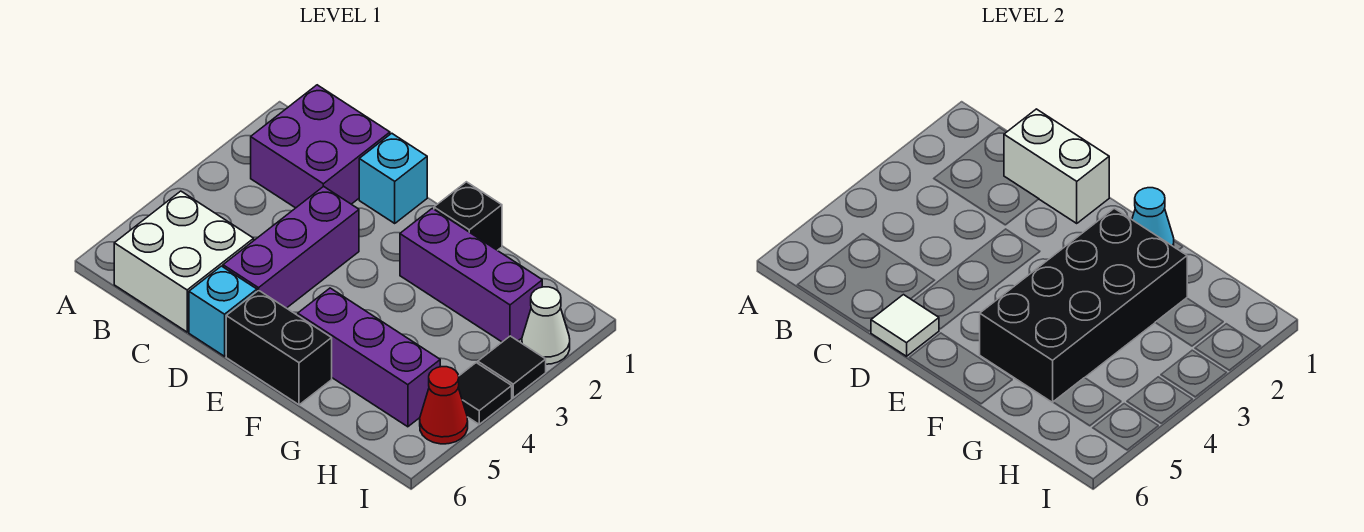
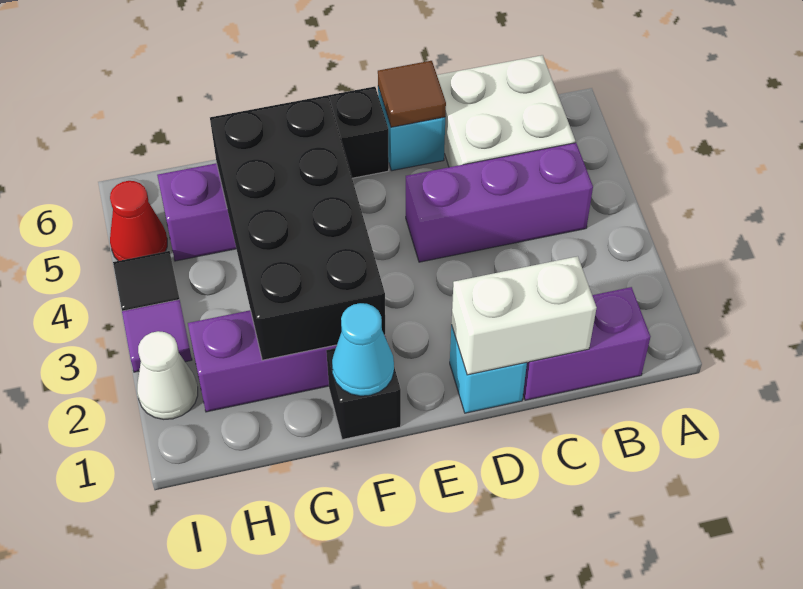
purple brick B1:C2 level 1 -> purple brick B1:C1 level 1
purple brick D3:D5 level 1 -> purple brick B4:D4 level 1
white tile D6 level 2 -> brown tile D6 level 2
black tile I3 level 1 -> purple tile I3 level 1

